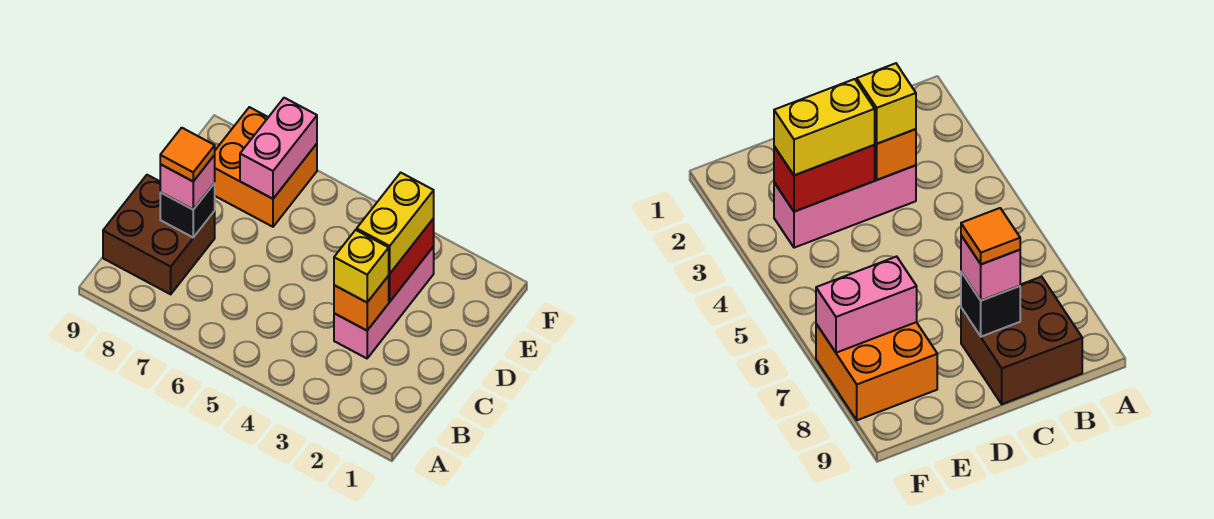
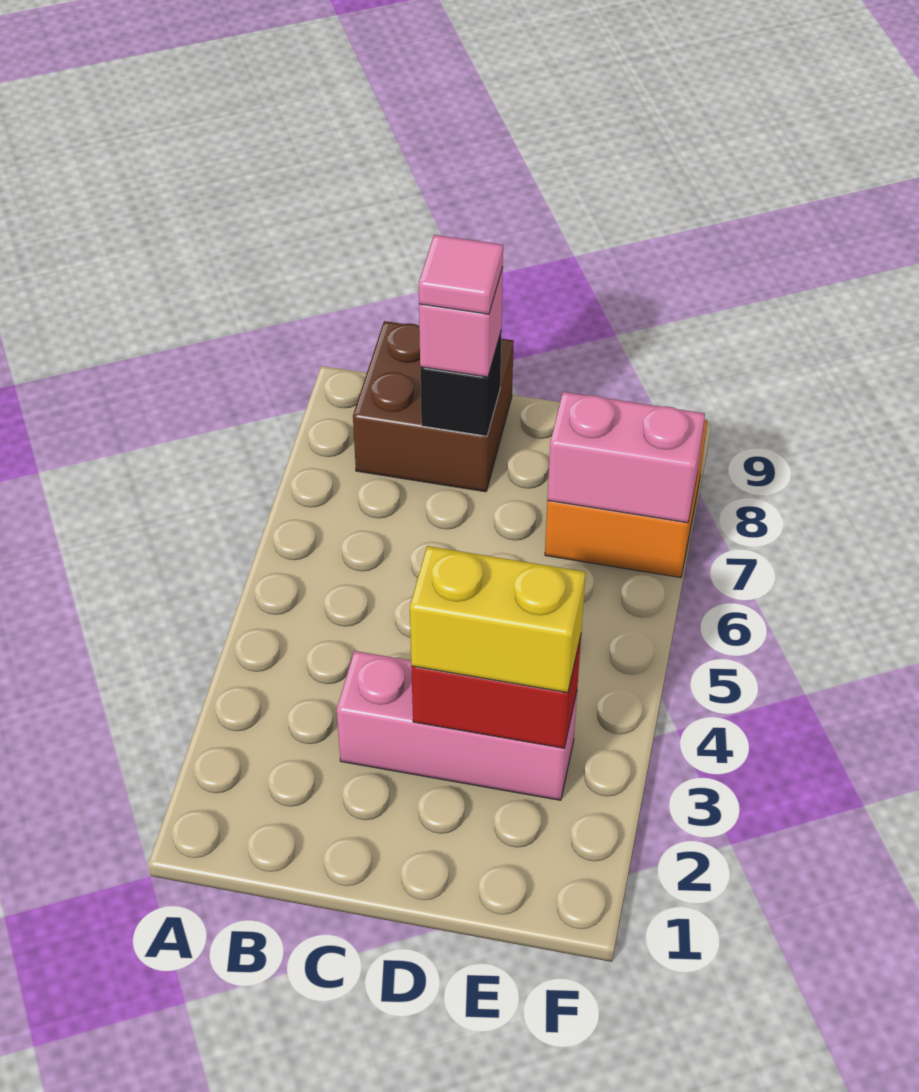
orange brick C3 level 2 -> none
yellow brick C3 level 3 -> none
orange tile C8 level 4 -> pink tile C8 level 4

